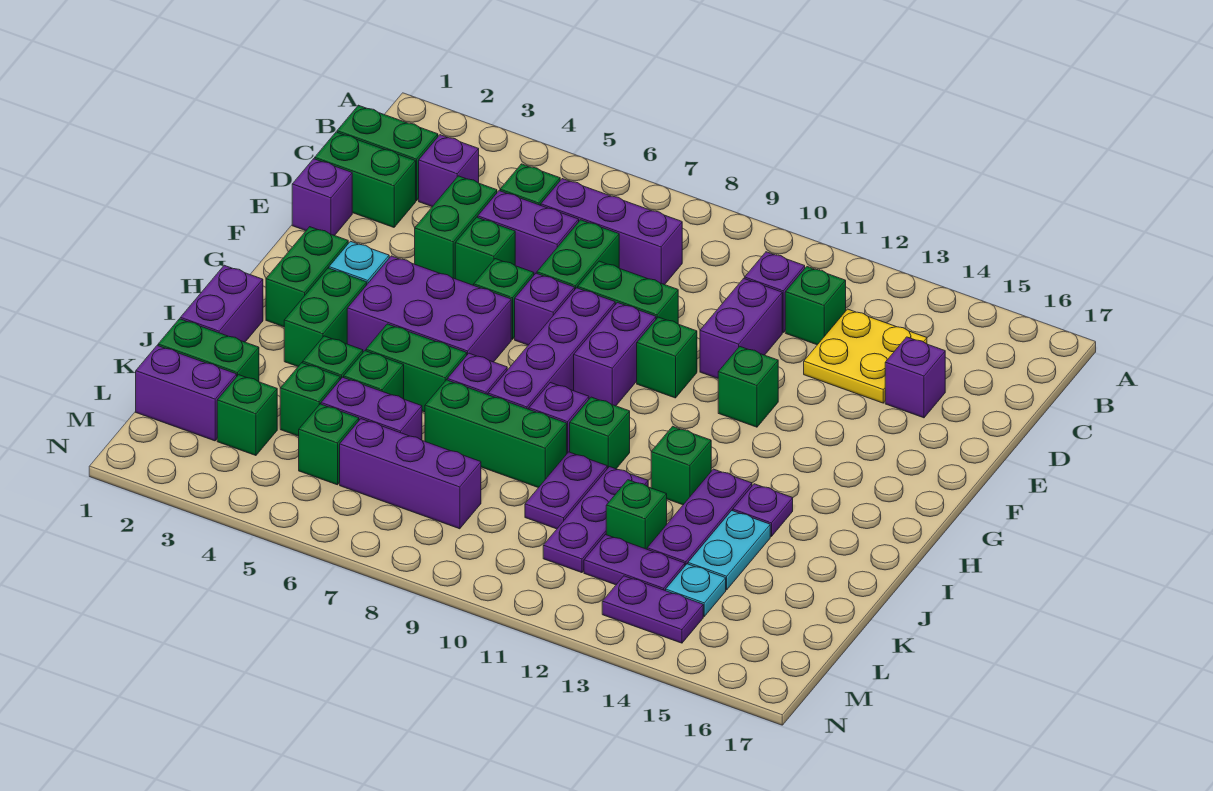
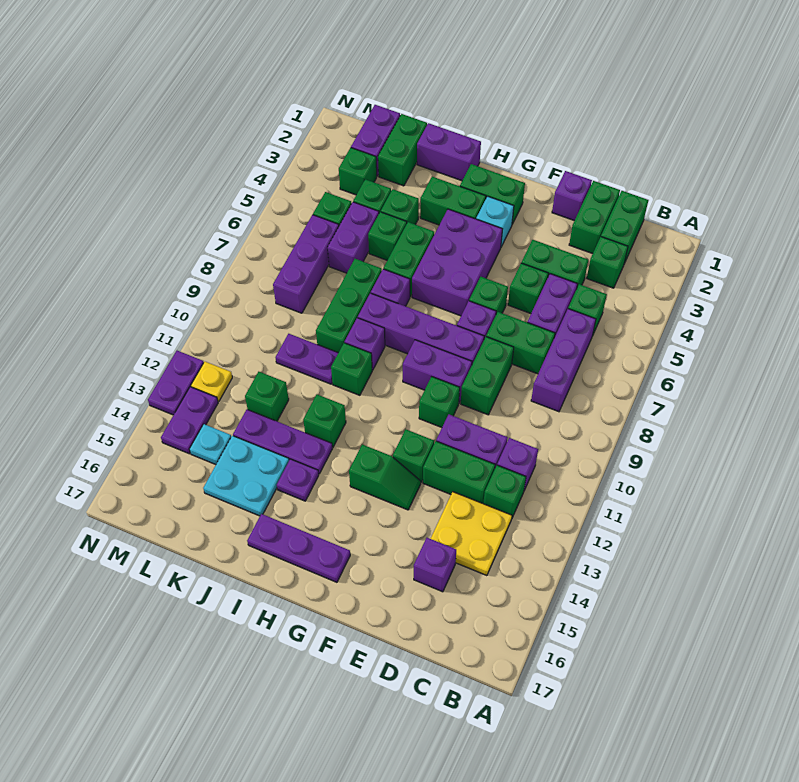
purple brick C3 level 1 -> green brick C3 level 1
none -> green brick D12:E12 level 1
none -> green slope F13:G13 level 1 top G
purple plate J11:L11 level 1 -> purple plate G16:I16 level 1
cyan plate J14:K14 level 1 -> cyan plate J14:K15 level 1
purple plate L12:L13 level 1 -> purple plate N12:N13 level 1
none -> yellow plate M12 level 1

